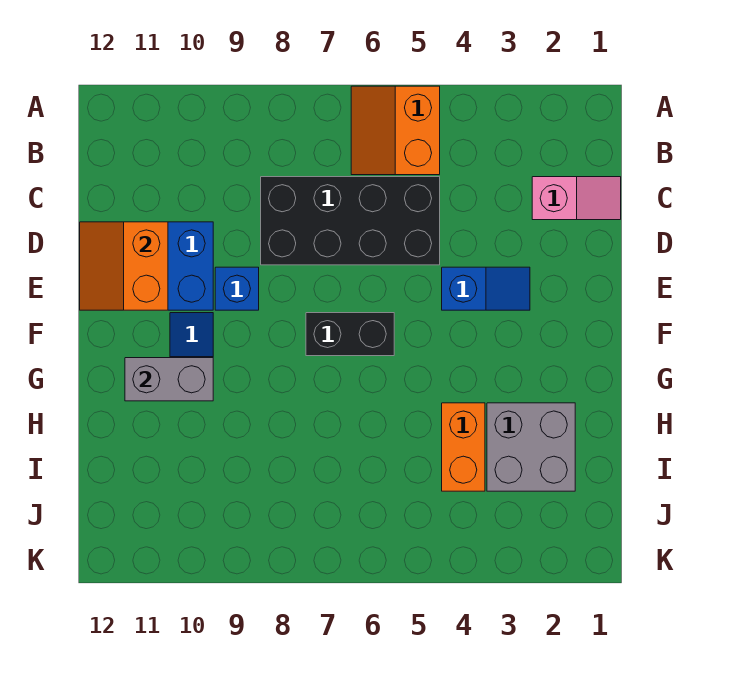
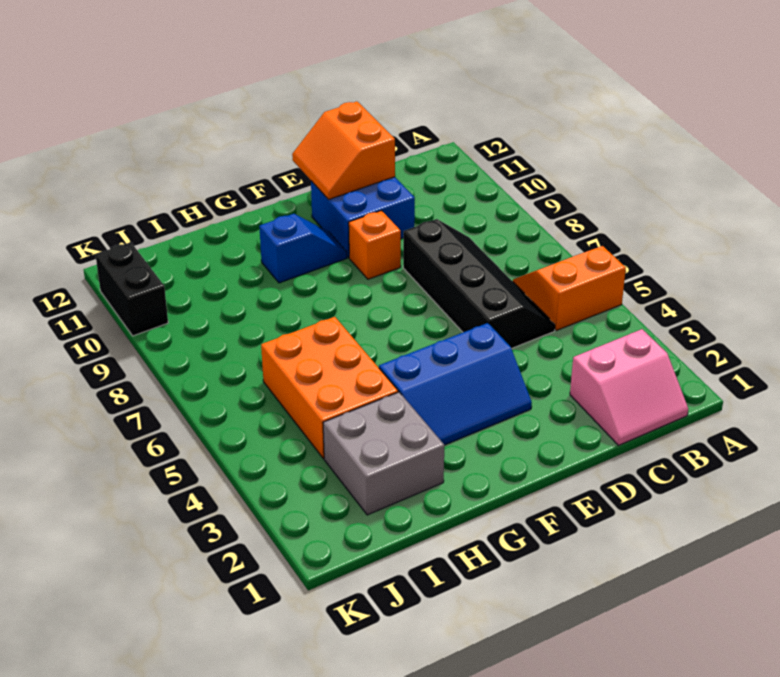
pink slope C1:C2 level 1 top 2 -> pink slope B1:C2 level 1 top 2
black brick C5:D8 level 1 -> black slope C5:D8 level 1 top D
orange slope D11:E12 level 2 top 11 -> orange slope D11:E12 level 2 top D
blue slope E3:E4 level 1 top 4 -> blue slope E3:G4 level 1 top 4
blue brick E9 level 1 -> orange brick E9 level 1
black brick F6:F7 level 1 -> black brick K10:K11 level 1
grey brick G10:G11 level 2 -> none
orange brick H4:I4 level 1 -> orange brick H4:I6 level 1

